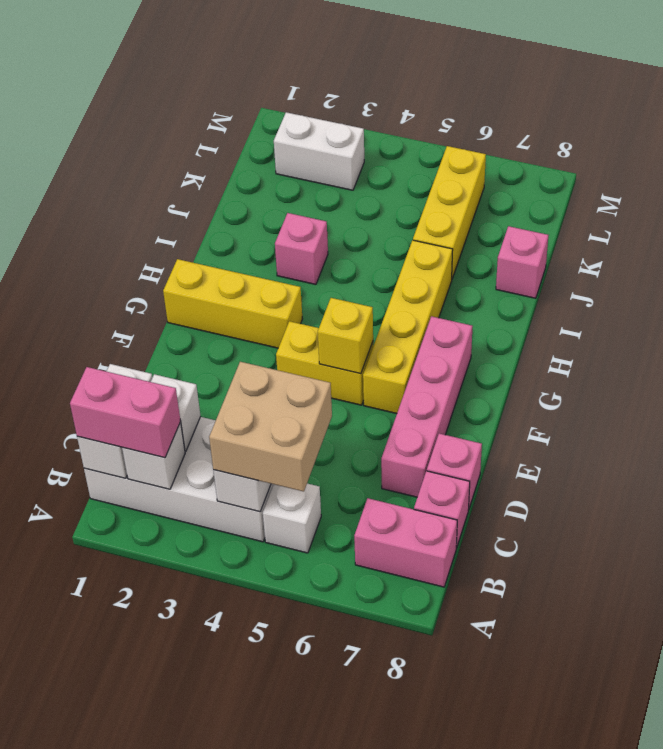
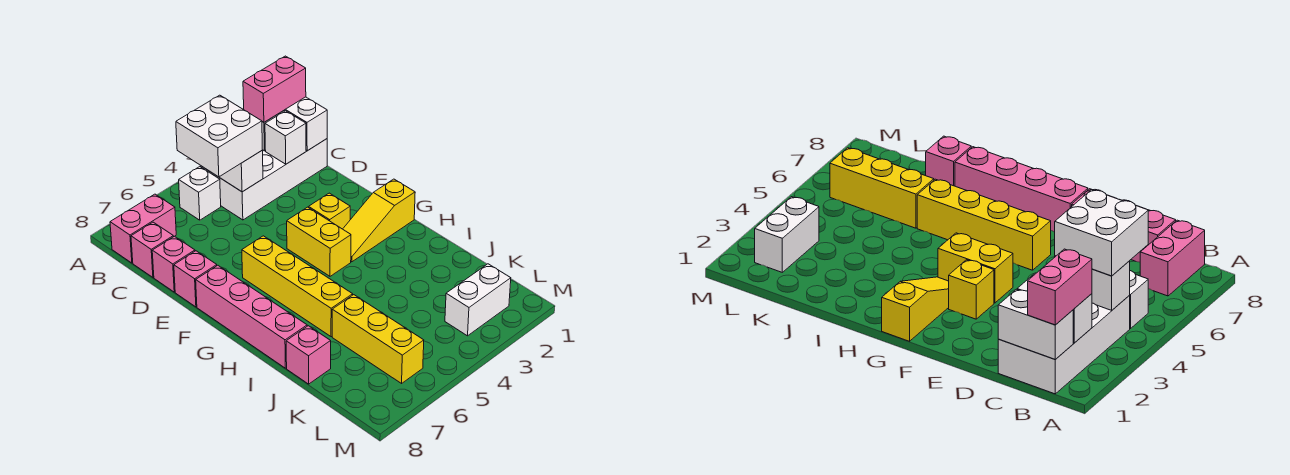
tan brick B4:C5 level 3 -> white brick B4:C5 level 3
pink brick D7:G7 level 1 -> pink brick F8:I8 level 1
yellow brick F4:F5 level 1 -> yellow brick F4:G4 level 1
yellow brick F5 level 2 -> yellow brick F3 level 1
yellow brick G1:G3 level 1 -> yellow slope G1:G3 level 1 top 1
pink brick I3 level 1 -> pink brick E8 level 1

